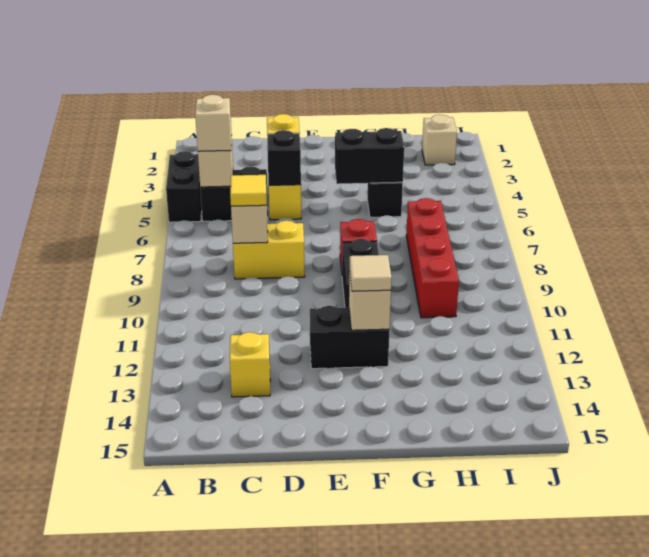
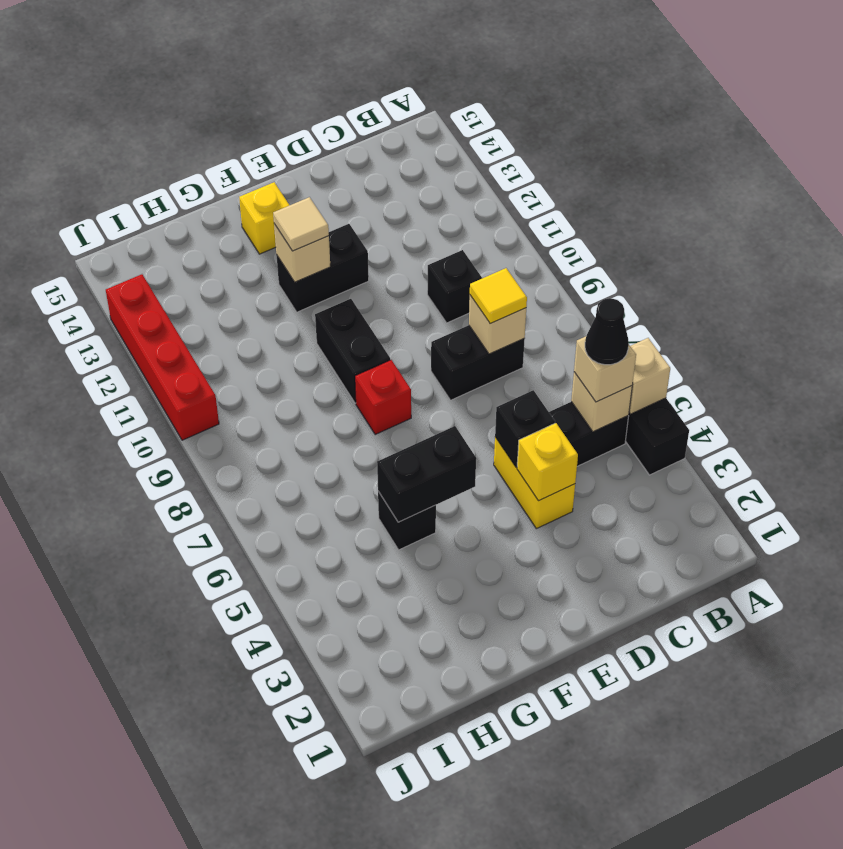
none -> black cone B5 level 4
yellow brick C8:D8 level 1 -> black brick C8:D8 level 1
none -> black brick C10 level 1
yellow brick C13 level 1 -> yellow brick F14 level 1
red brick H7:H10 level 1 -> red brick J10:J13 level 1
tan brick I2 level 1 -> tan brick A5 level 2

